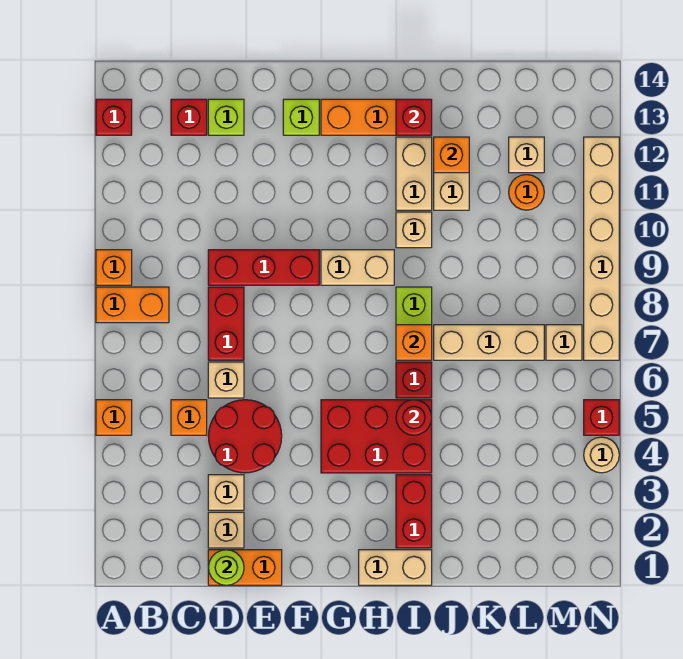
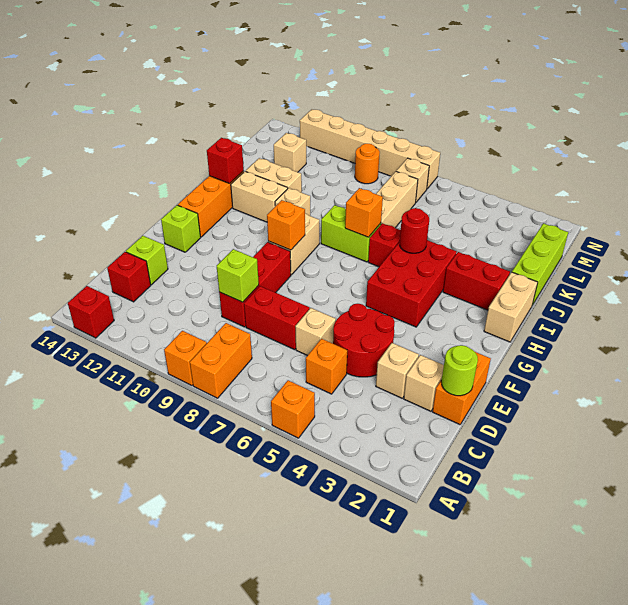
none -> lime brick D9 level 2
none -> lime brick J1:L1 level 1
orange brick J12 level 2 -> orange brick G9 level 2
orange round brick L11 level 1 -> orange round brick M9 level 1
tan round brick N4 level 1 -> none
red brick N5 level 1 -> none

